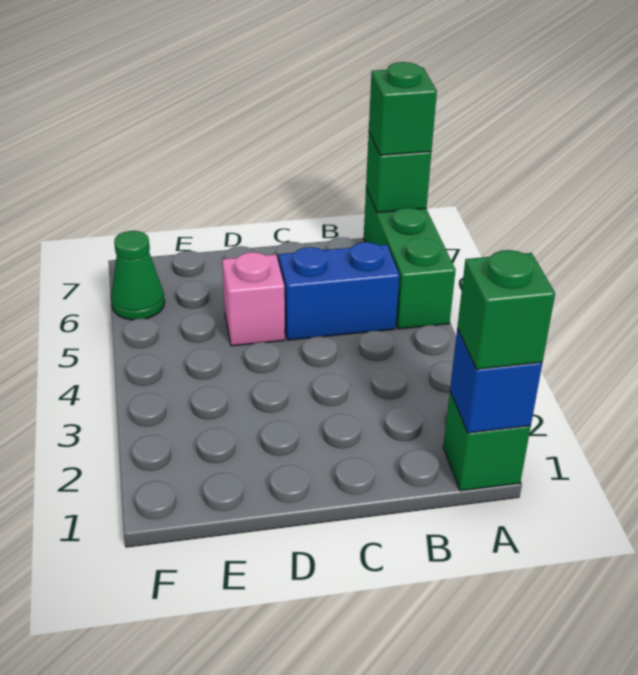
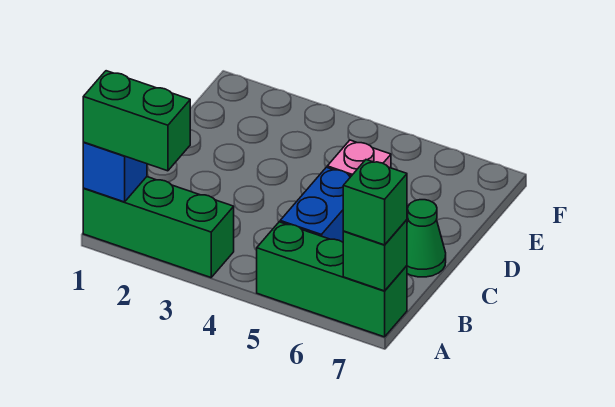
green brick A1 level 1 -> green brick A1:A3 level 1
green brick A1 level 3 -> green brick A1:A2 level 3
green cone F6 level 1 -> green cone C7 level 1

